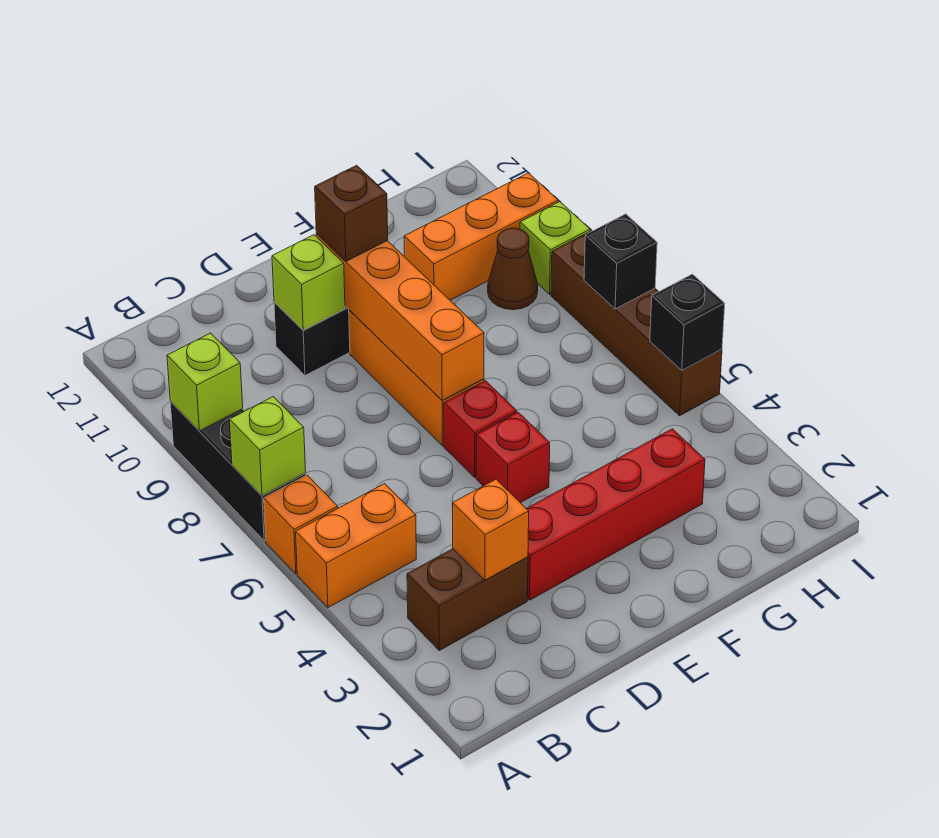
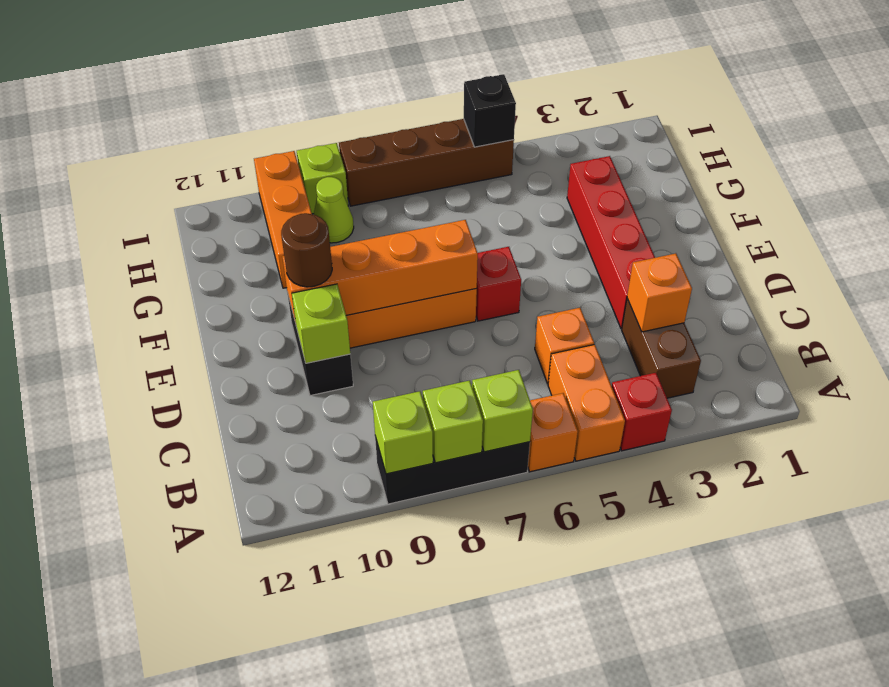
none -> lime brick A8 level 2
none -> orange brick C5 level 1
red brick E5 level 1 -> red brick A4 level 1
brown brick E10 level 3 -> brown round brick E10 level 3
brown cone H9 level 1 -> lime cone H9 level 1
black brick I7 level 2 -> none

